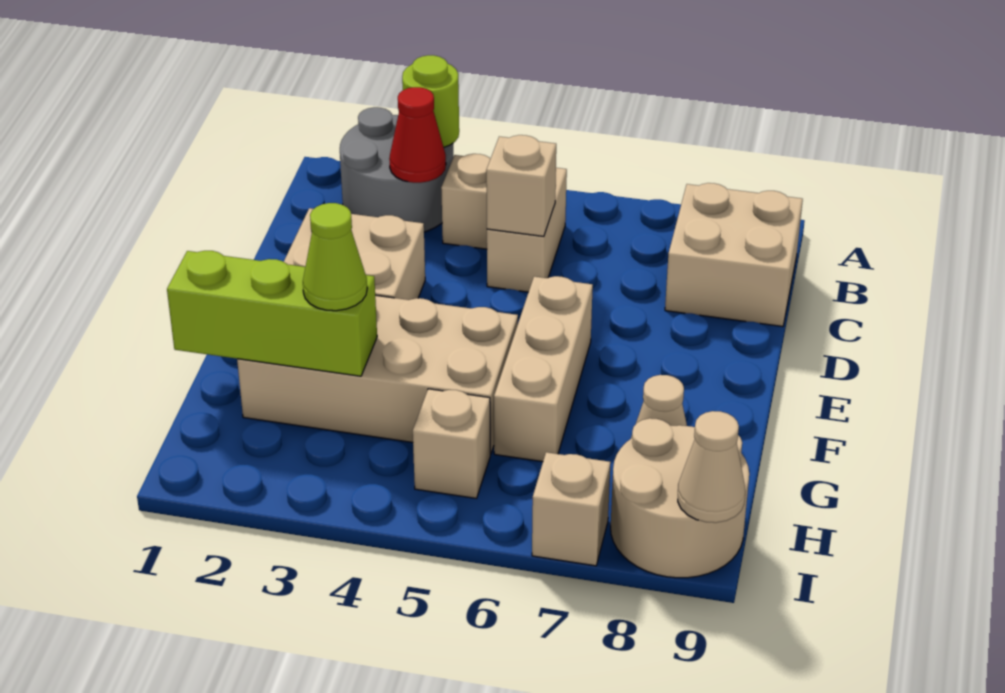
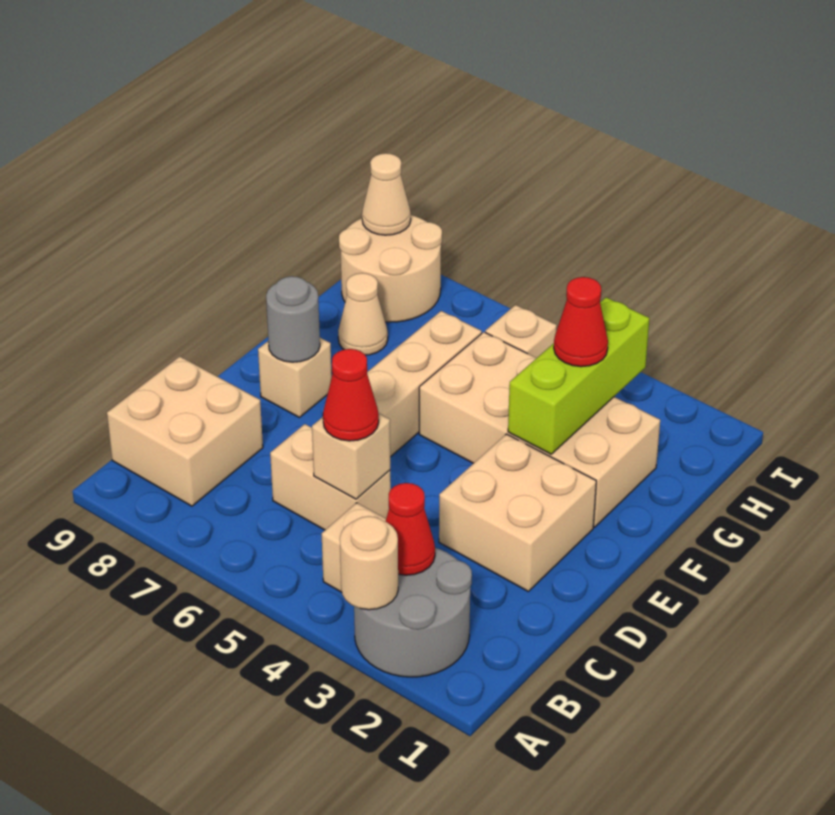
lime round brick A3 level 2 -> tan round brick A3 level 2
tan brick B5:C5 level 1 -> tan brick C5:C6 level 1
none -> red cone C5 level 3
none -> grey round brick E8 level 2
lime brick G1:G3 level 2 -> lime brick F3:H3 level 2
lime cone G3 level 3 -> red cone G3 level 3
tan brick I7 level 1 -> tan brick E8 level 1

